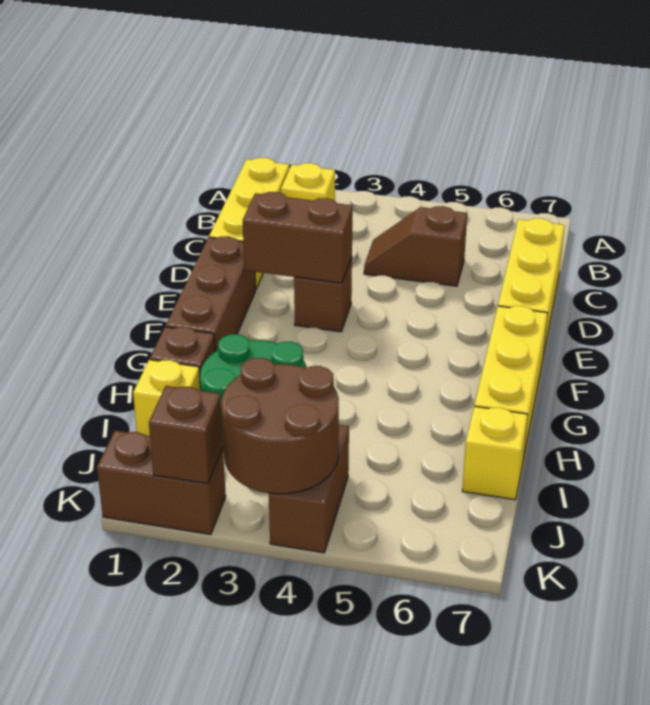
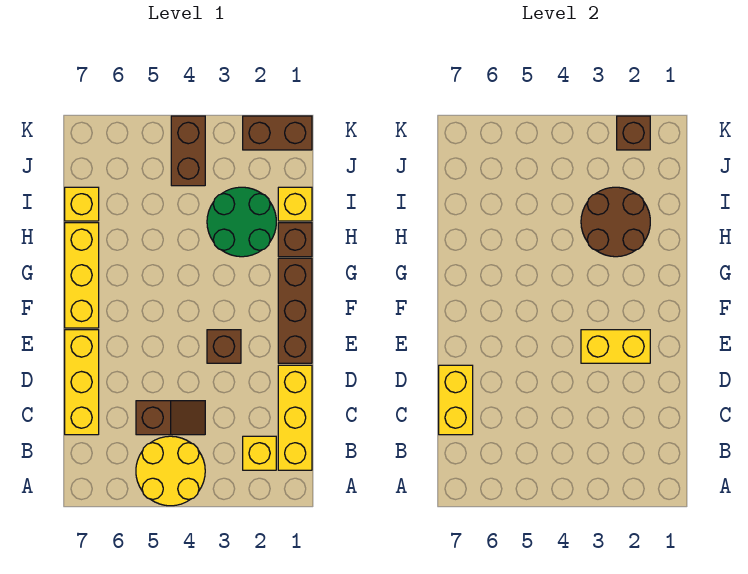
none -> yellow round brick A4:B5 level 1
none -> yellow brick C7:D7 level 2
brown brick E2:E3 level 2 -> yellow brick E2:E3 level 2
brown round brick J3:K4 level 2 -> brown round brick H2:I3 level 2

